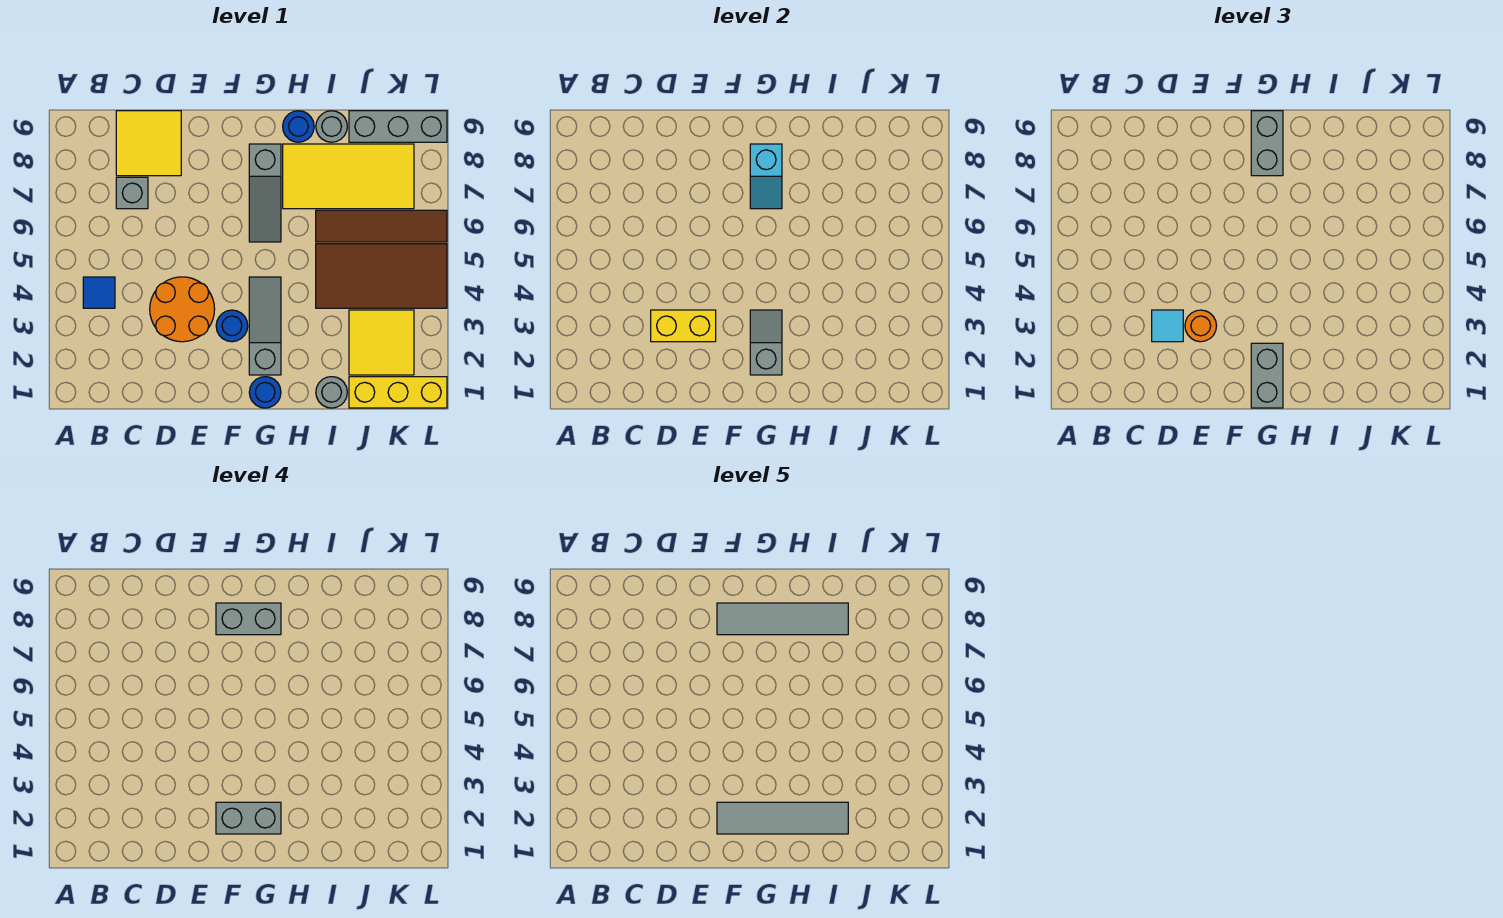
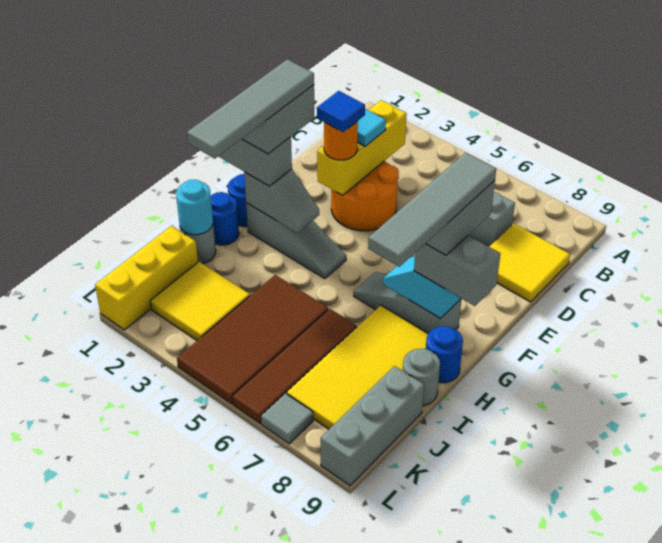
blue tile B4 level 1 -> blue tile E3 level 4
yellow brick D3:E3 level 2 -> yellow brick C3:E3 level 2
blue round brick F3 level 1 -> blue round brick H1 level 1
none -> cyan round brick I1 level 2
none -> grey tile L7 level 1

